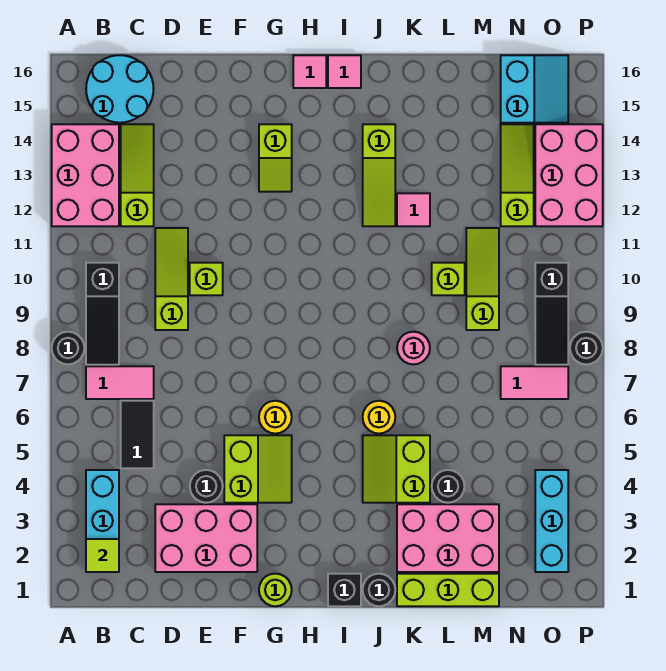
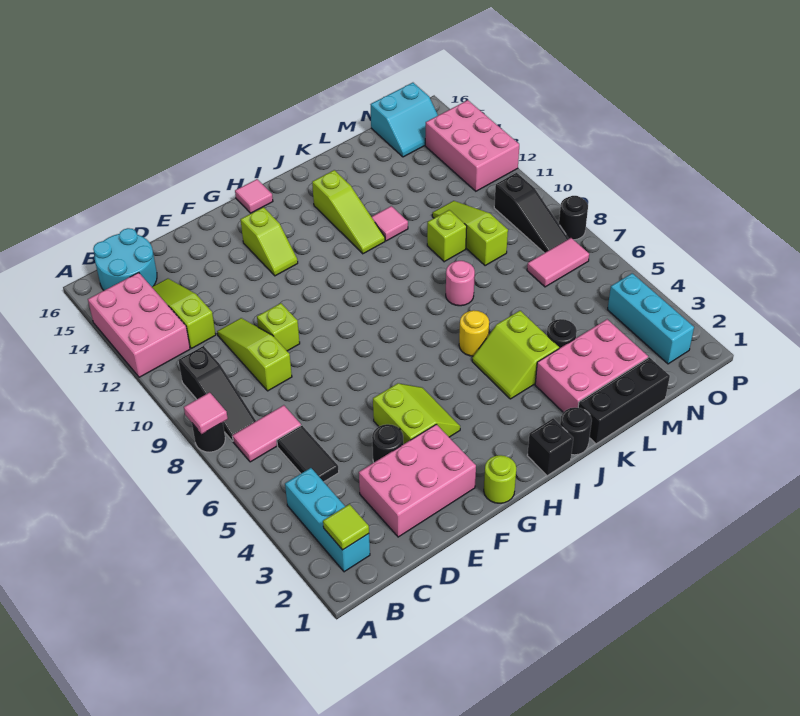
yellow round brick G6 level 1 -> none
pink tile I16 level 1 -> pink tile A8 level 2
lime brick K1:M1 level 1 -> black brick K1:M1 level 1
lime slope N12:N14 level 1 top 12 -> none
cyan slope N15:O16 level 1 top N -> cyan slope N15:O16 level 1 top 16

